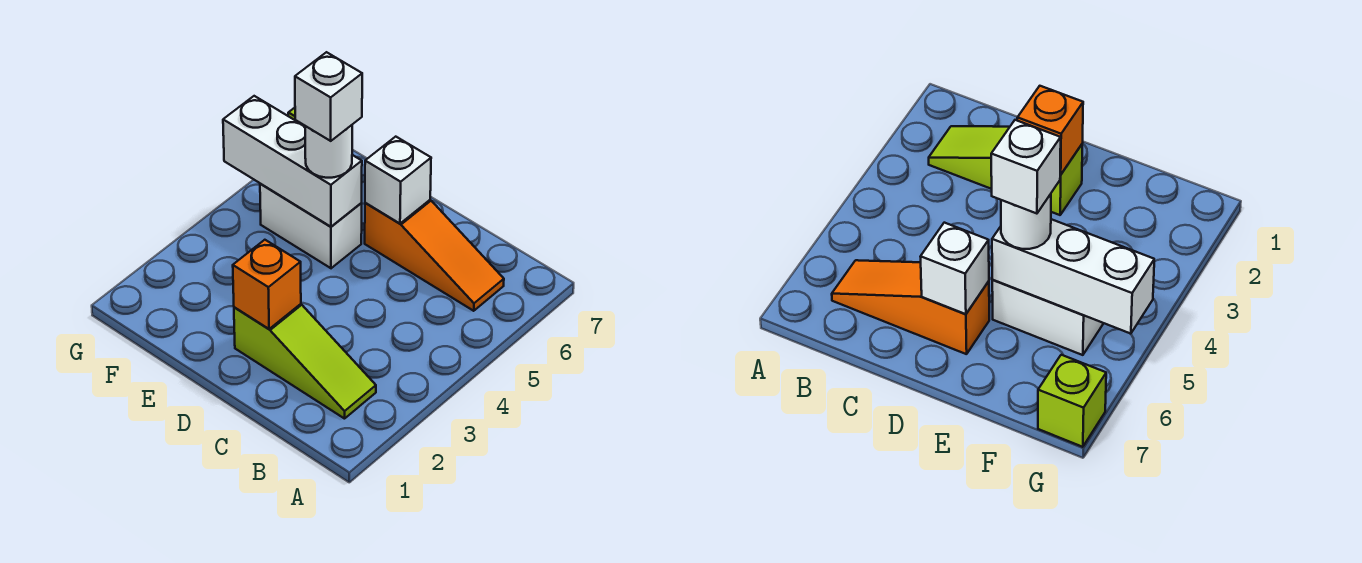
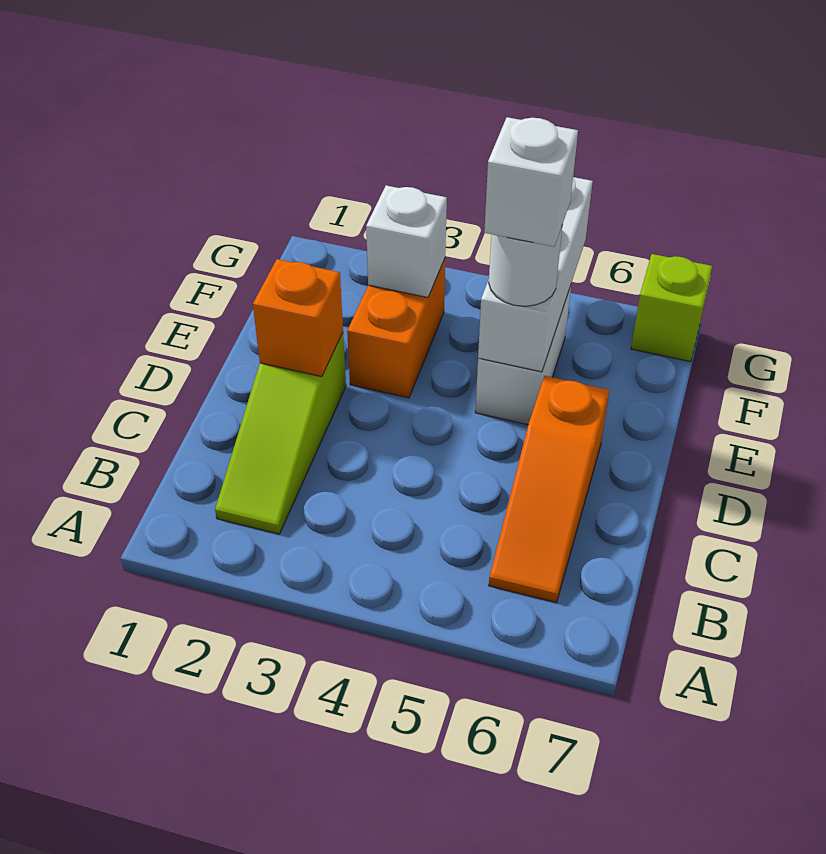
white brick D6 level 2 -> white brick F3 level 2
none -> orange brick E3:F3 level 1

